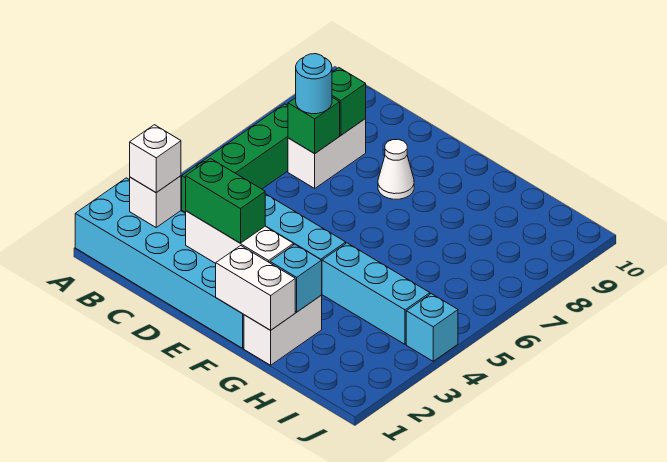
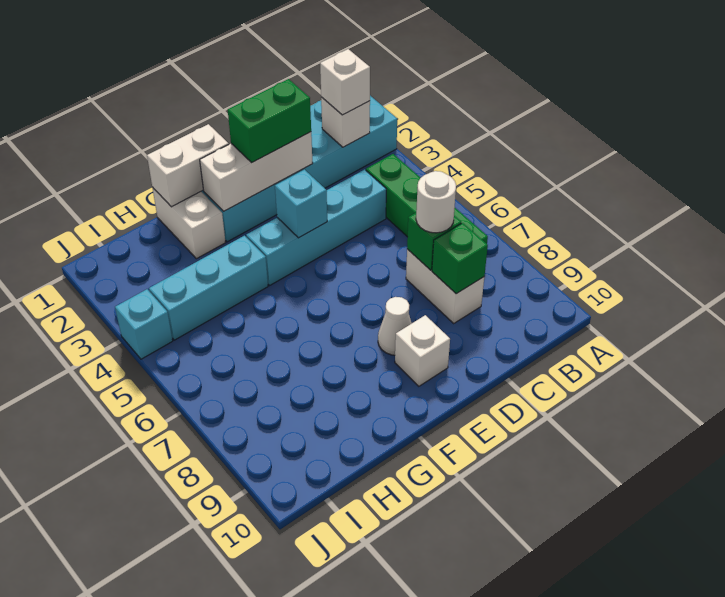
cyan round brick C7 level 3 -> white round brick C7 level 3
none -> white brick E9 level 1
cyan brick G2 level 2 -> cyan brick E4 level 2

